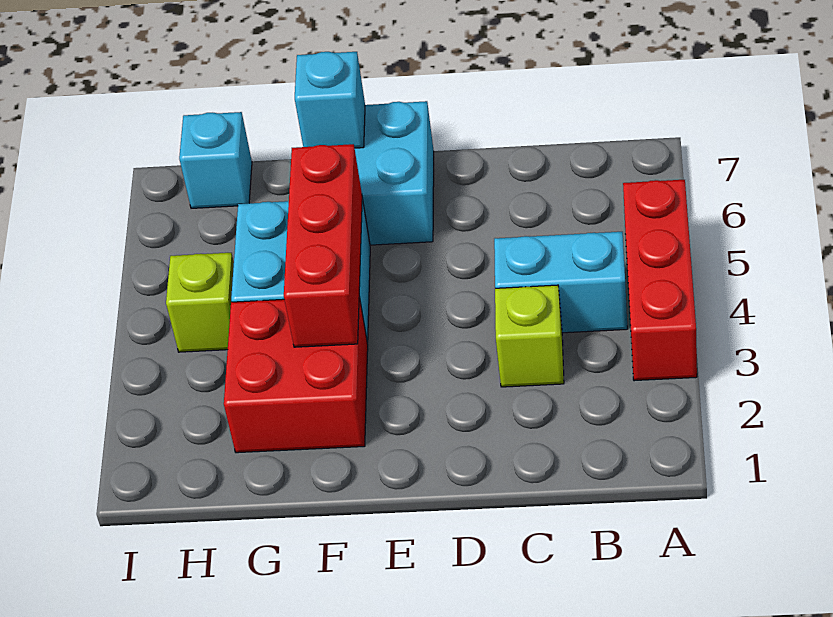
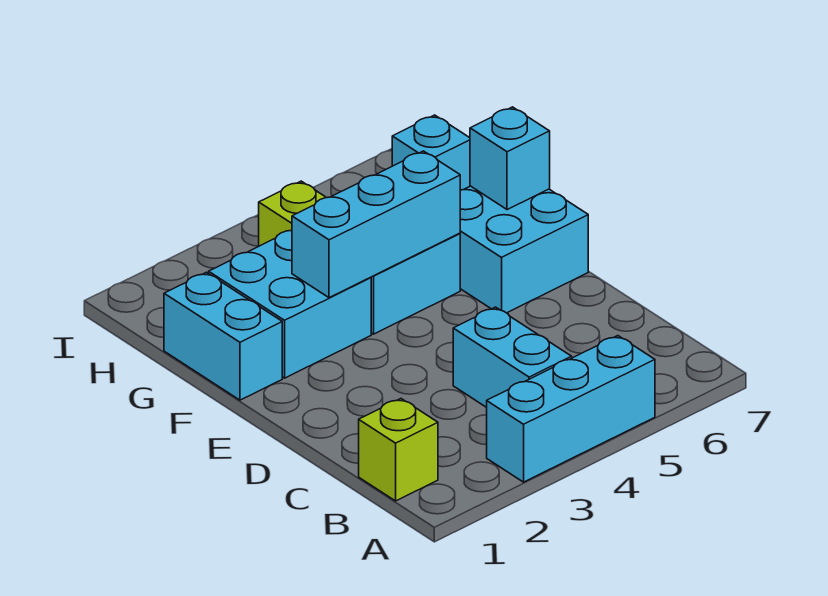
red brick A3:A5 level 1 -> cyan brick A3:A5 level 1
lime brick C3 level 1 -> lime brick B1 level 1
none -> cyan brick F1:G1 level 1
red brick F2:G3 level 1 -> cyan brick F2:G3 level 1
red brick F3:F5 level 2 -> cyan brick F3:F5 level 2

